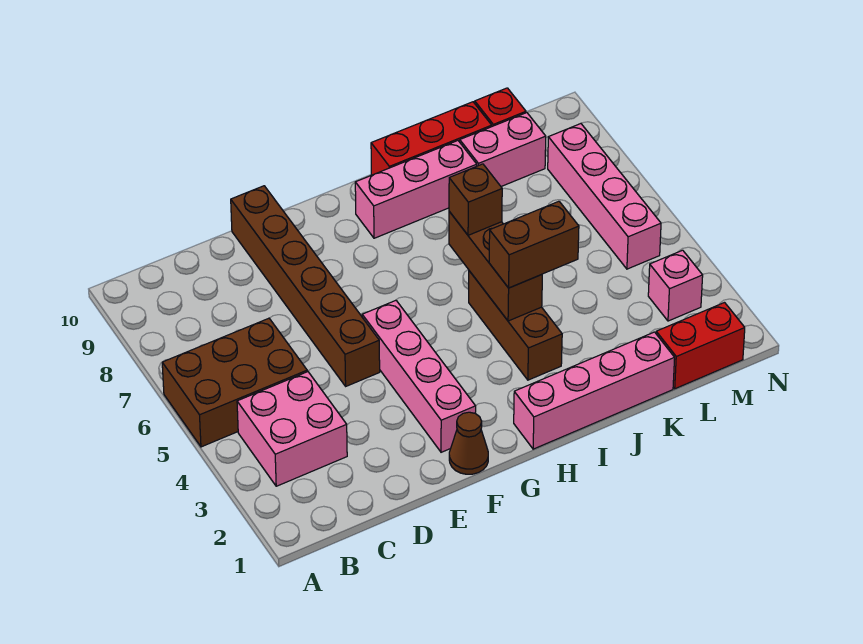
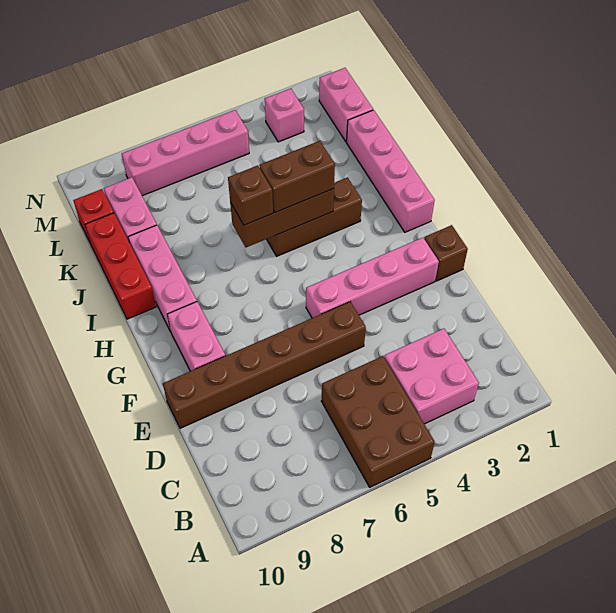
brown cone F1 level 1 -> brown brick F1 level 1
none -> pink brick F9:G9 level 1
brown brick I4:J4 level 3 -> brown brick I4:I5 level 3
red brick L1:M1 level 1 -> pink brick L1:M1 level 1

